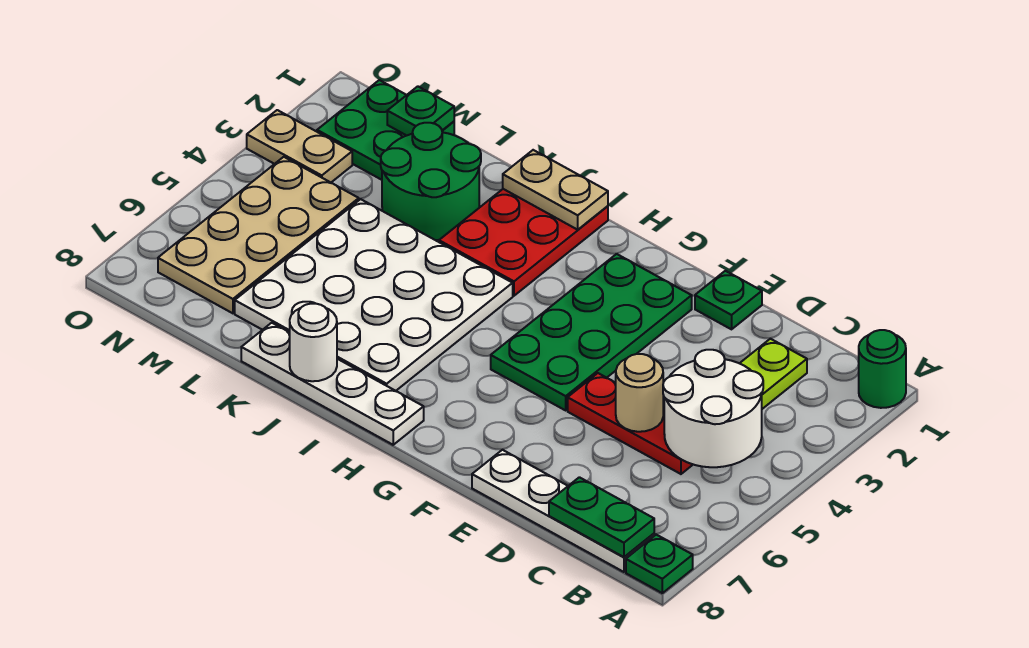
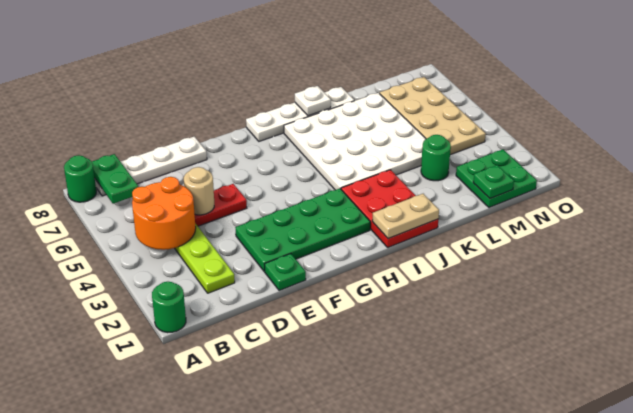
green plate A8 level 1 -> green round brick A8 level 1
white round brick B4:C5 level 2 -> orange round brick B4:C5 level 2
green plate B8:C8 level 2 -> green plate B7:B8 level 2
green plate F2:G5 level 1 -> green plate E2:H3 level 1
white round brick J8 level 2 -> white plate J8 level 2
green round brick K2:L3 level 1 -> green round brick L3 level 1
tan plate N3:O3 level 1 -> none

